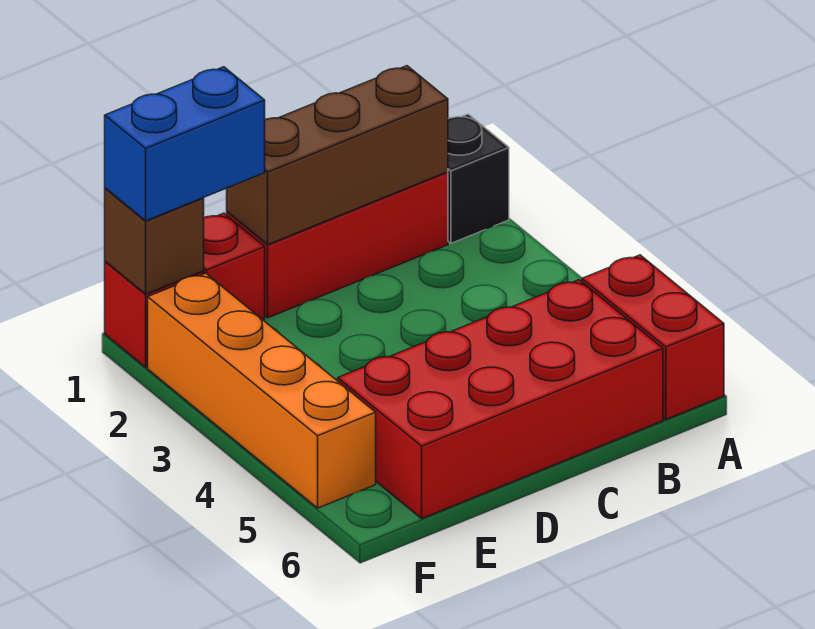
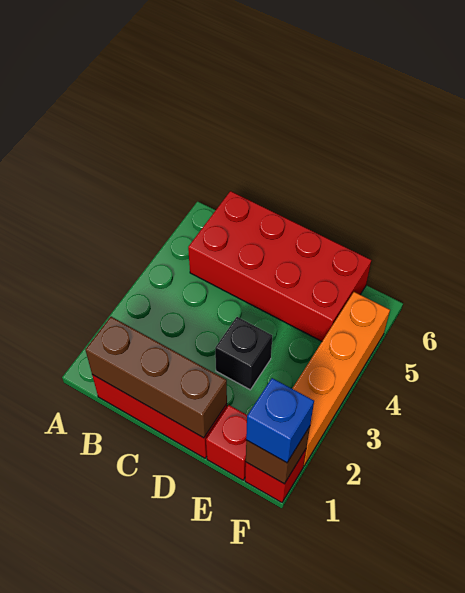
black brick A1 level 1 -> black brick D3 level 1
red brick A5:A6 level 1 -> none
blue brick E1:F1 level 3 -> blue brick F1 level 3

